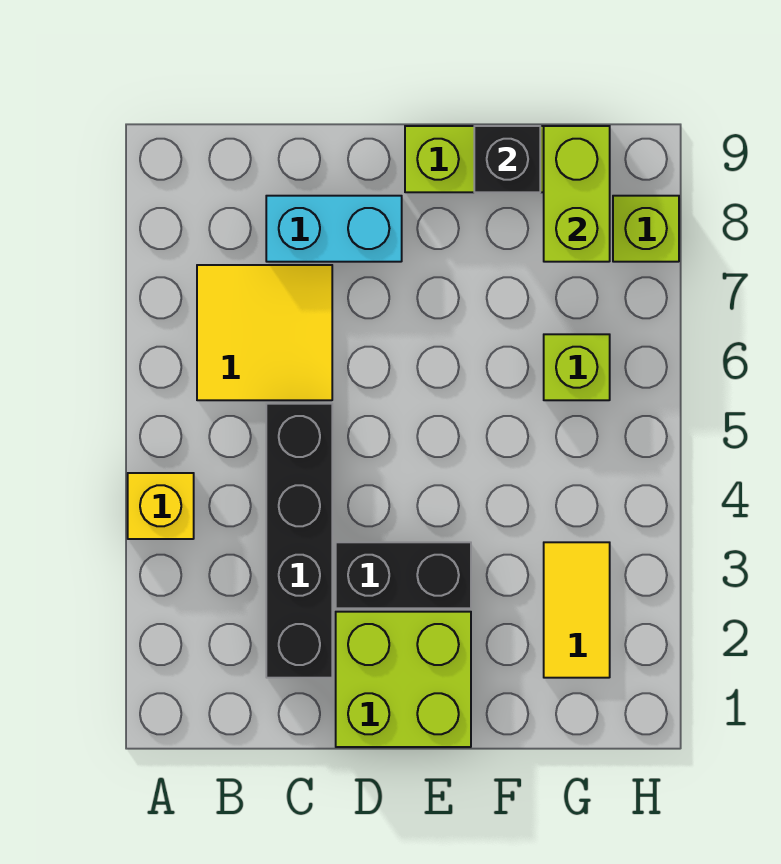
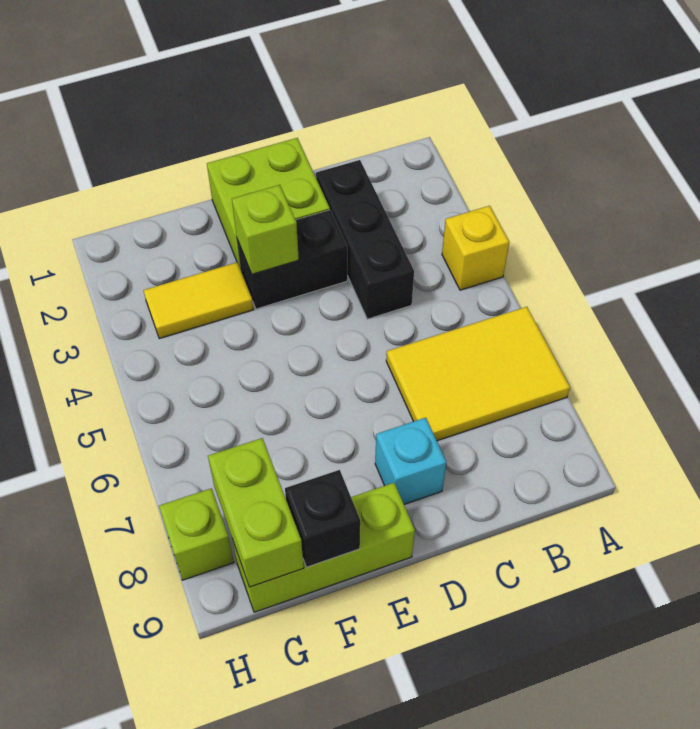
yellow tile B6:C7 level 1 -> yellow tile A6:C7 level 1
black brick C2:C5 level 1 -> black brick C2:C4 level 1
cyan brick C8:D8 level 1 -> cyan brick D8 level 1
yellow tile G2:G3 level 1 -> yellow tile F3:G3 level 1
lime brick G6 level 1 -> lime brick E3 level 2

